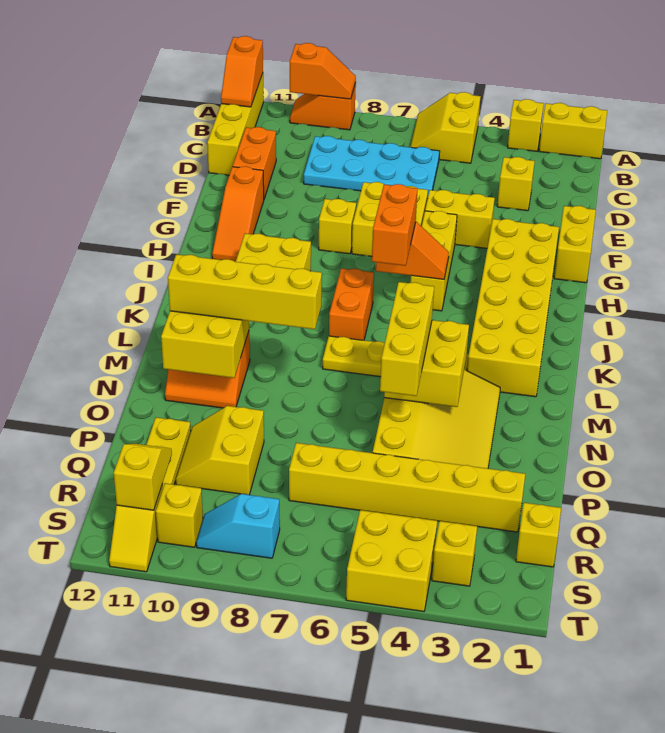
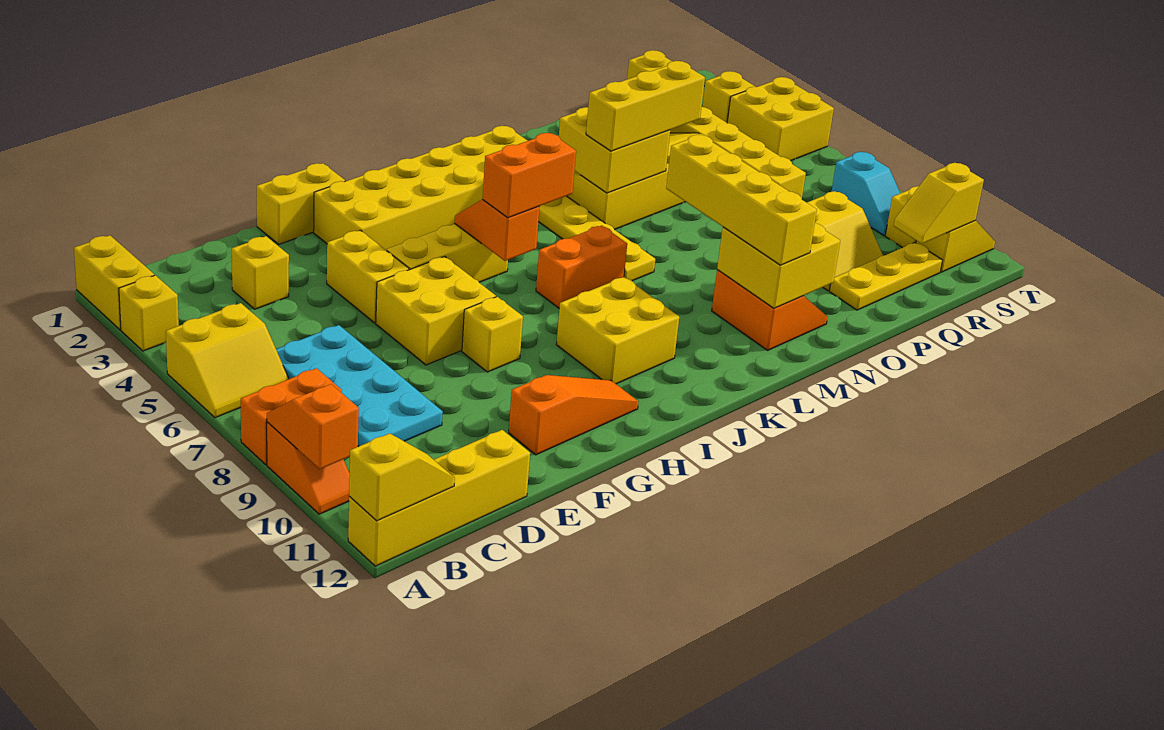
orange slope A12:B12 level 2 top A -> yellow slope A12:B12 level 2 top A
orange brick D11:E11 level 1 -> orange brick A8:B8 level 1

